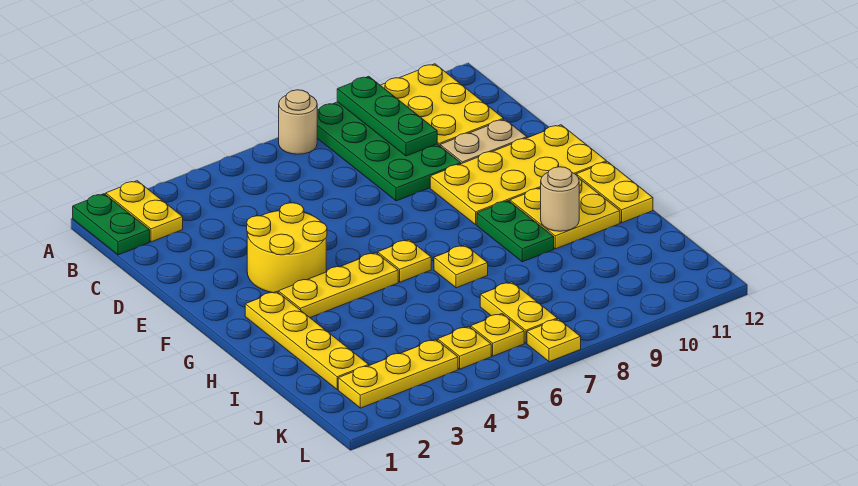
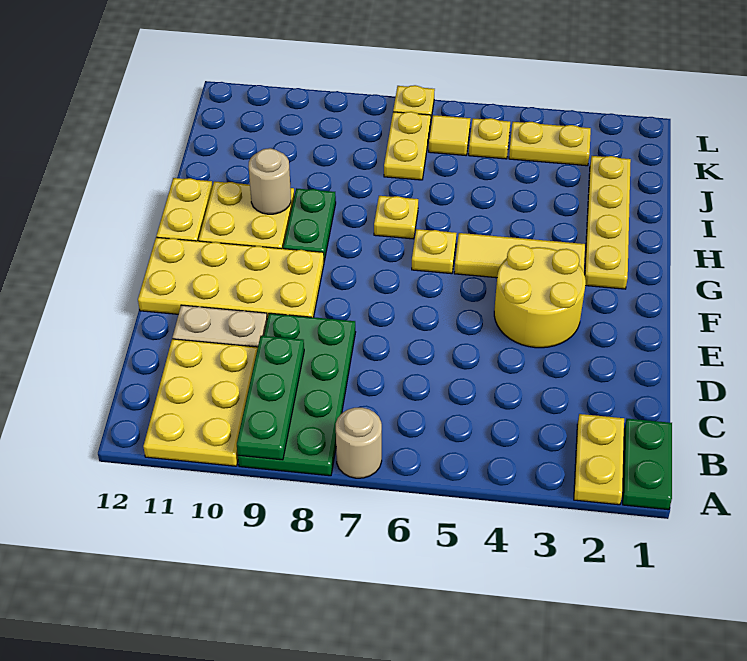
yellow plate G3:G5 level 1 -> yellow tile G3:G5 level 1
yellow plate K2:K4 level 1 -> yellow plate K3:K4 level 1
yellow plate K6 level 1 -> yellow tile K6 level 1

